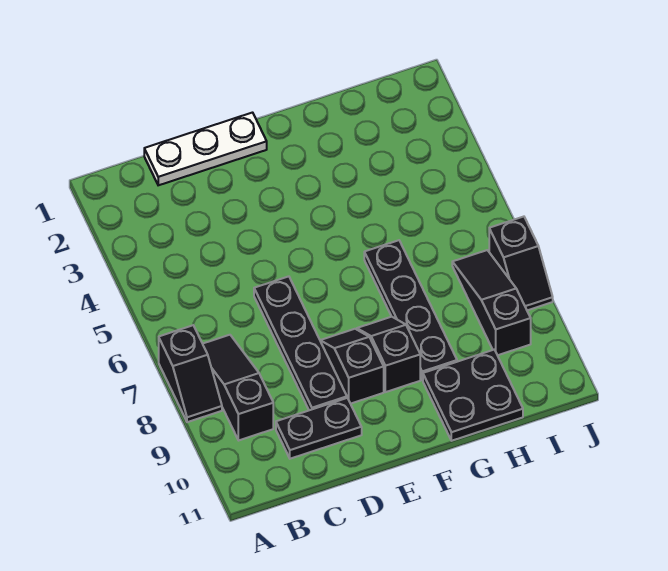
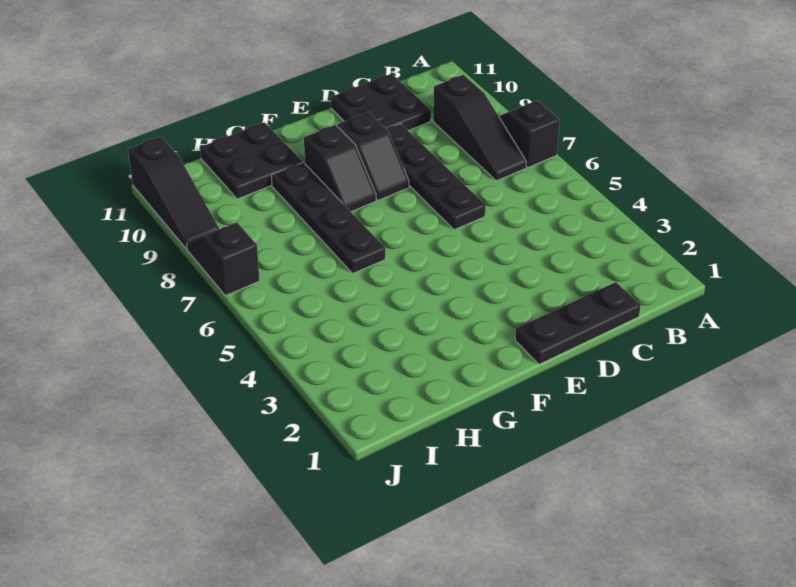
white plate C1:E1 level 1 -> black plate C1:E1 level 1
black plate C10:D10 level 1 -> black plate C10:D11 level 1
black slope I7:I9 level 1 top 9 -> black slope J9:J11 level 1 top 11

